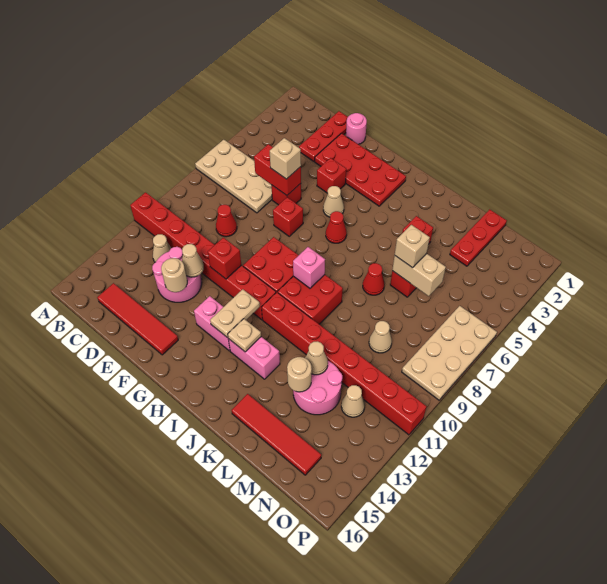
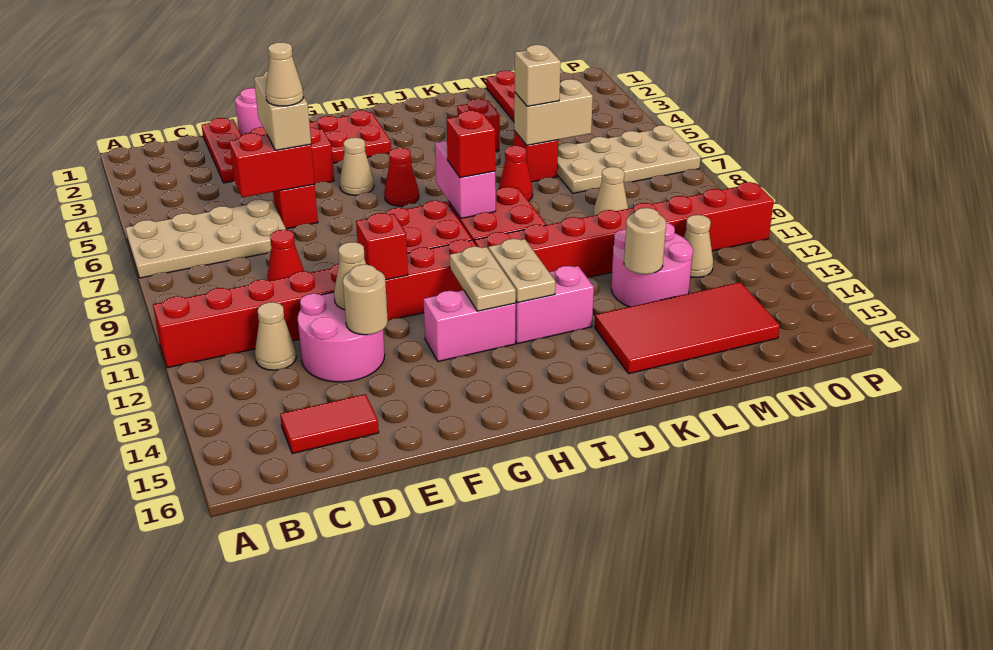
red tile C15:F15 level 1 -> red tile C15:D15 level 1
tan brick E6 level 3 -> tan brick E5:E6 level 3
red brick F7 level 1 -> red brick I9 level 3
pink brick I9 level 2 -> pink brick I8:I9 level 2
tan plate I13 level 2 -> tan plate I12:I13 level 2
red tile K15:N15 level 1 -> red tile K14:N15 level 1
tan cone L12 level 2 -> tan cone E6 level 4
tan plate O6:P9 level 1 -> tan plate M6:P7 level 1

